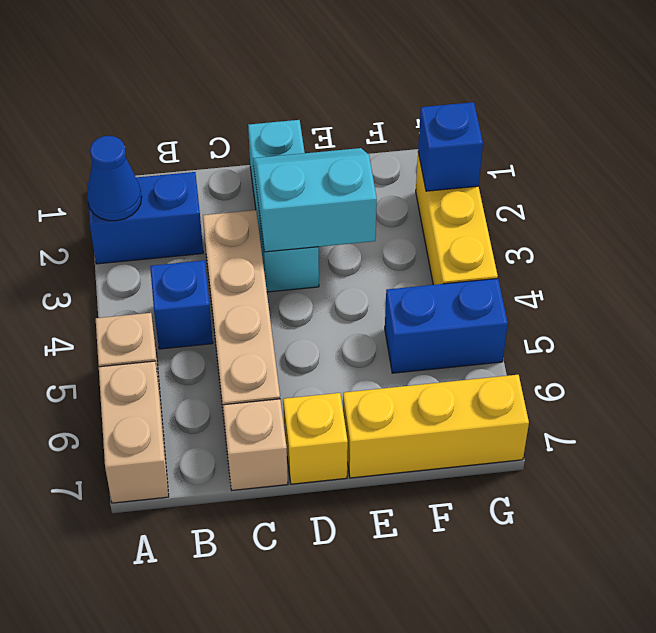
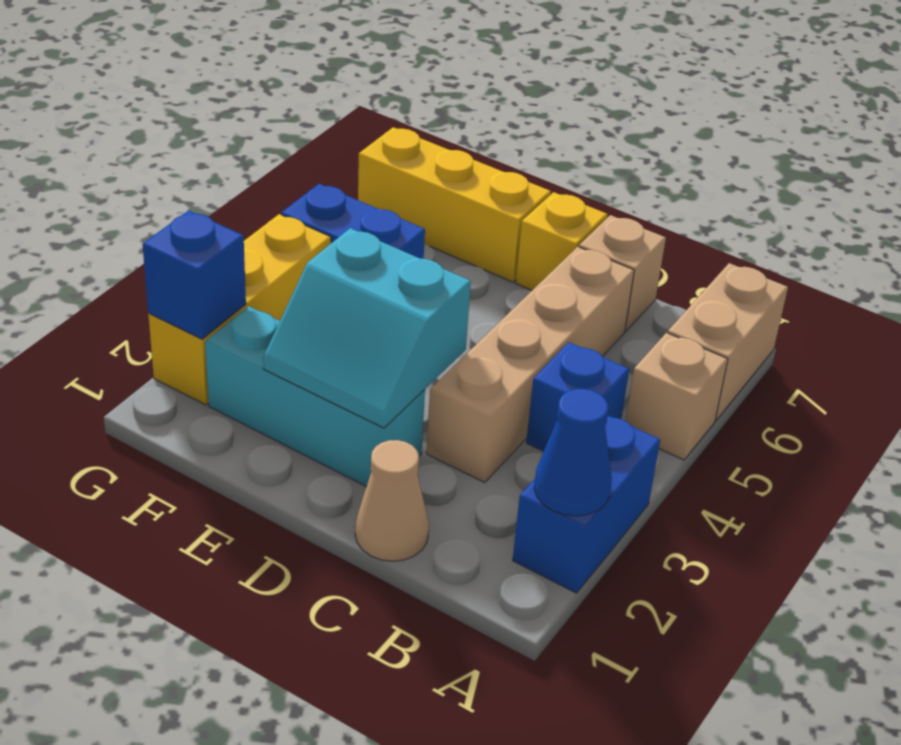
blue brick A2:B2 level 1 -> blue brick A2:A3 level 1
none -> tan cone C1 level 1
cyan brick D1:D3 level 1 -> cyan brick D2:F2 level 1

